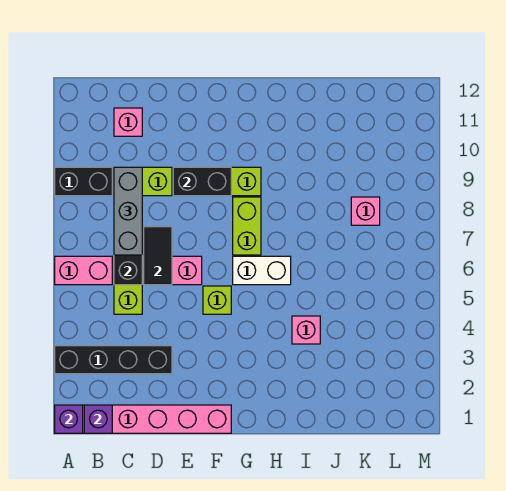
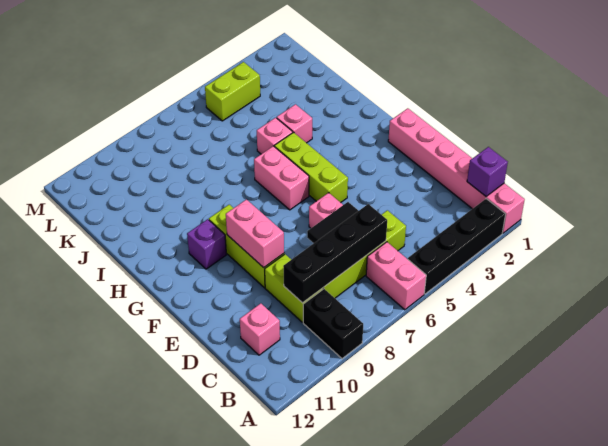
purple brick A1 level 2 -> purple brick G10 level 1
black brick A3:D3 level 1 -> black brick A2:A5 level 1
grey brick C7:C9 level 3 -> none
black brick E9:F9 level 2 -> pink brick E9:F9 level 2
lime brick F5 level 1 -> lime brick F5:H5 level 1
white brick G6:H6 level 1 -> pink brick G6:H6 level 1
lime brick G7:G8 level 1 -> lime brick L4:L5 level 1
pink brick K8 level 1 -> pink brick I5 level 1

